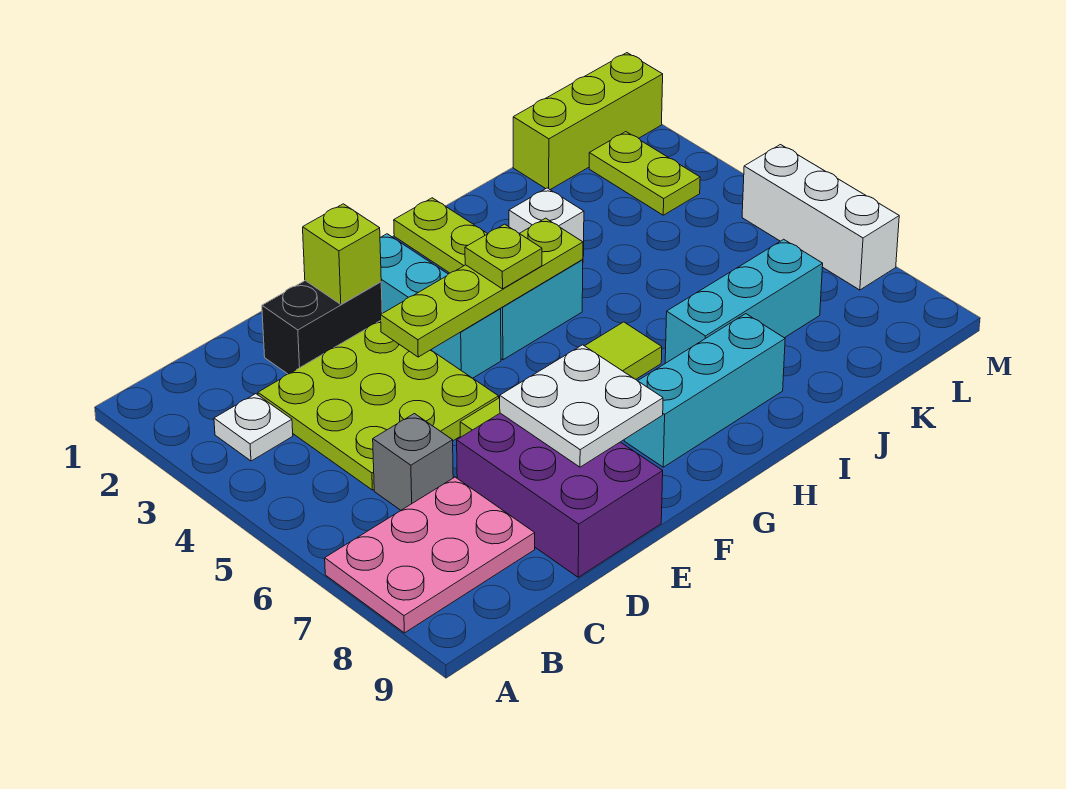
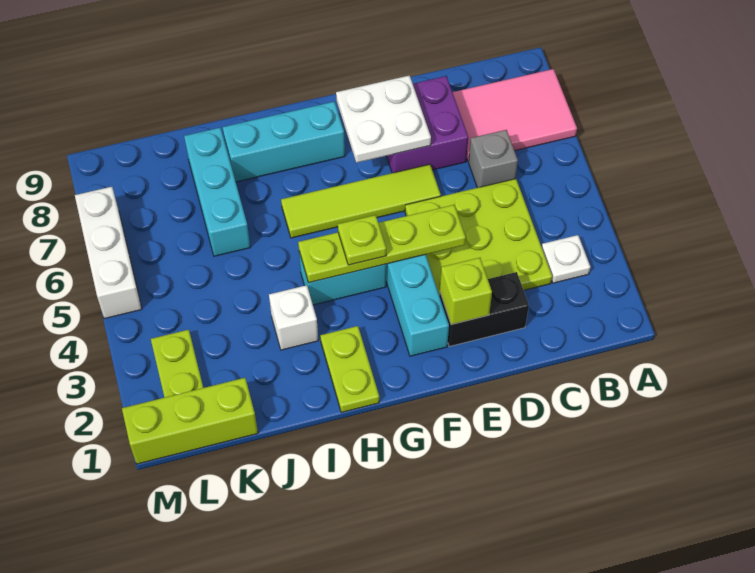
pink plate A7:C8 level 1 -> pink tile A7:C8 level 1
purple brick D7:E9 level 1 -> purple brick D7:E8 level 1
cyan brick I7:K7 level 1 -> cyan brick J6:J8 level 1

